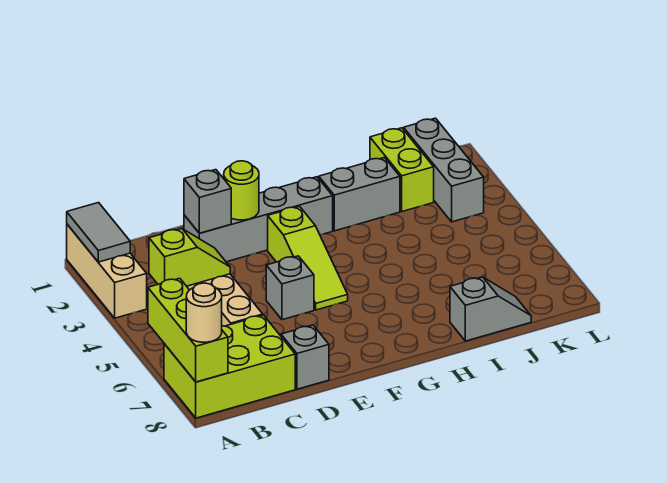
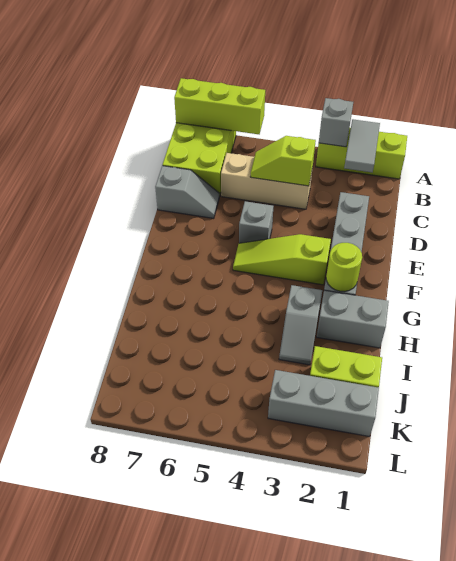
tan brick A1:A3 level 1 -> lime brick A1:A3 level 1
grey tile A1:A2 level 2 -> grey tile A2:B2 level 2
tan round brick A8 level 3 -> none
lime slope B4:C4 level 2 top B -> lime slope C4:C5 level 2 top 4
grey brick D2 level 2 -> grey brick A3 level 2
lime round brick E2 level 2 -> lime round brick G2 level 2
grey brick H2:I2 level 1 -> grey brick H1:H2 level 1
grey slope I8:J8 level 1 top I -> grey slope H3:I3 level 1 top H

